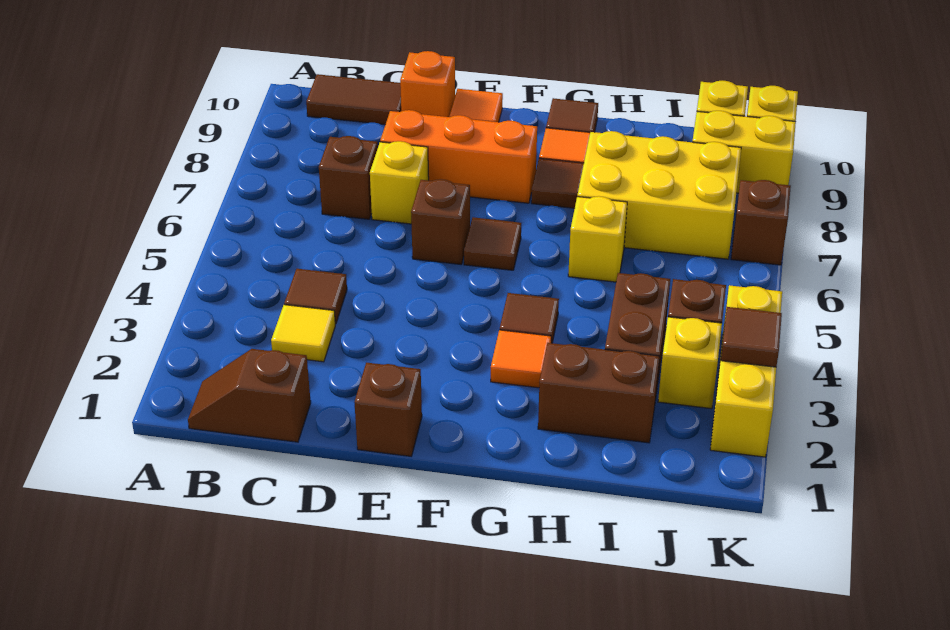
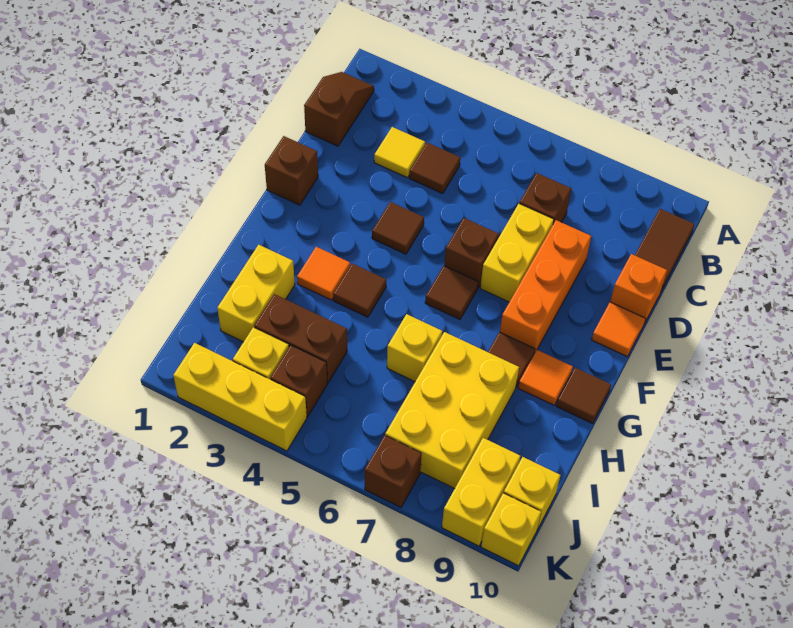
yellow brick D7 level 1 -> yellow brick D7:E7 level 1
brown brick H2:I2 level 1 -> yellow brick H2:I2 level 1
brown tile K3 level 2 -> brown tile E4 level 1

